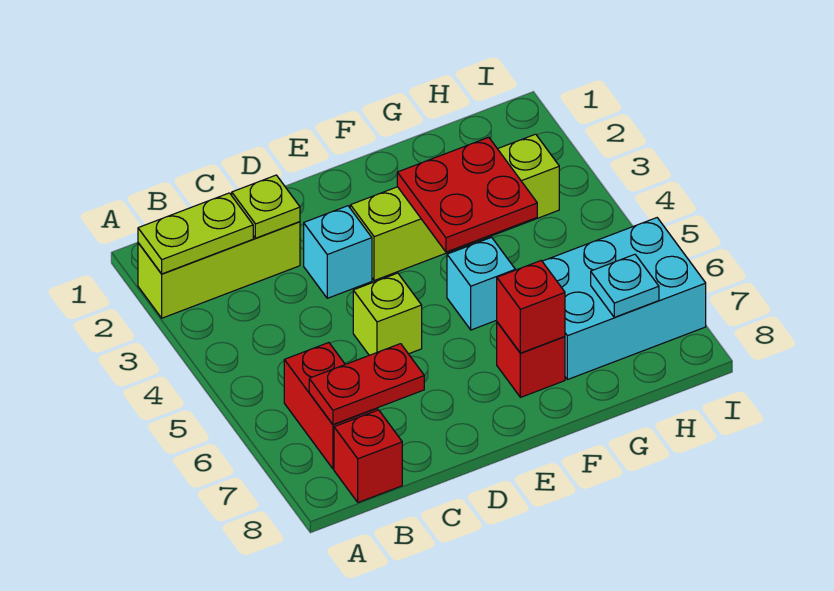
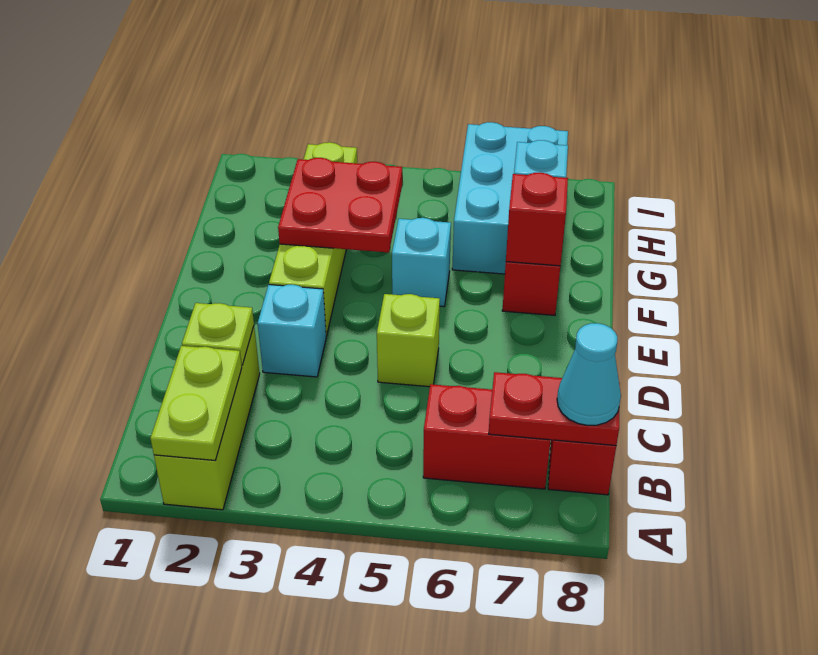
red plate B7:C7 level 2 -> red plate B7:B8 level 2
none -> cyan cone B8 level 3

